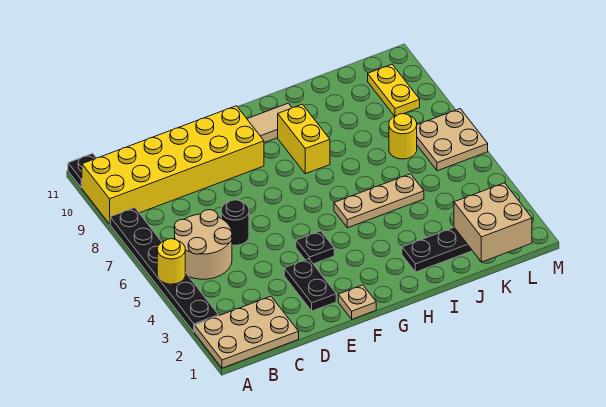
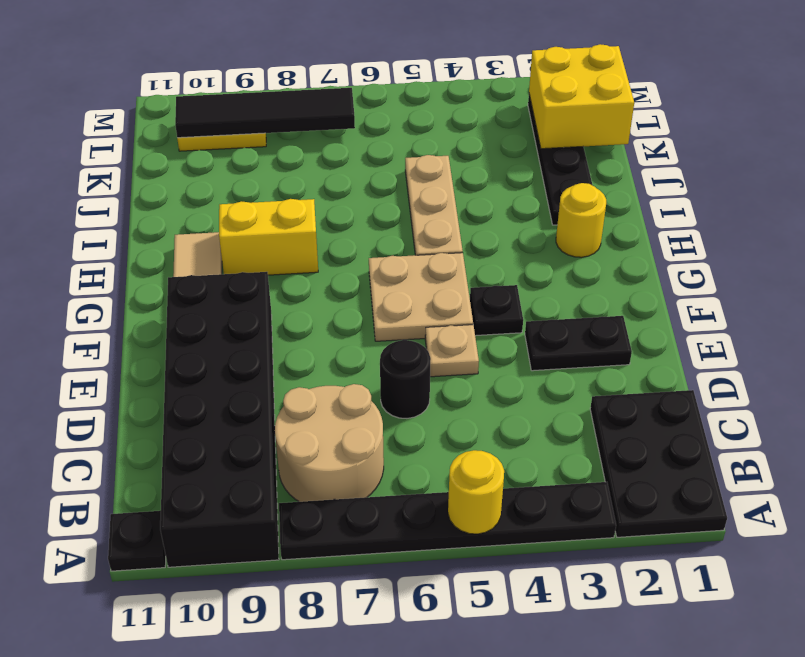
tan plate A1:C2 level 1 -> black plate A1:C2 level 1
yellow brick A9:F10 level 1 -> black brick A9:F10 level 1
tan round brick B5:C6 level 1 -> tan round brick B7:C8 level 1
tan plate F1 level 1 -> tan plate E5 level 1
tan brick K1:L2 level 2 -> yellow brick K1:L2 level 2
yellow round brick K7 level 1 -> yellow round brick H2 level 1
tan plate L6:M7 level 1 -> tan plate F5:G6 level 1
none -> black tile L7:L10 level 2

